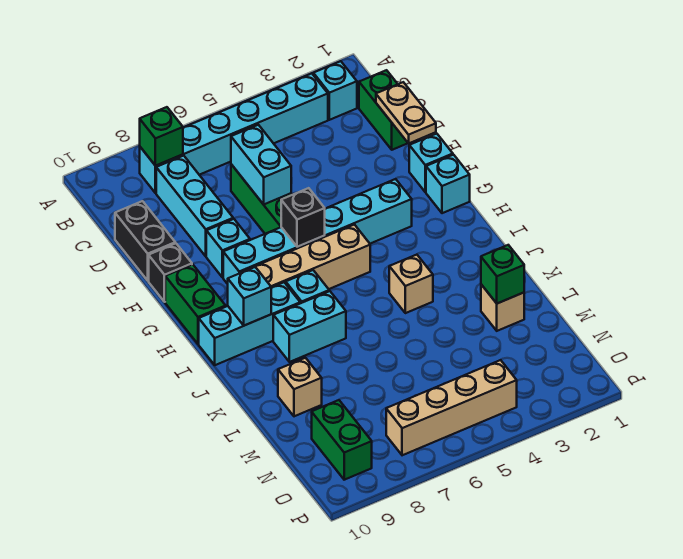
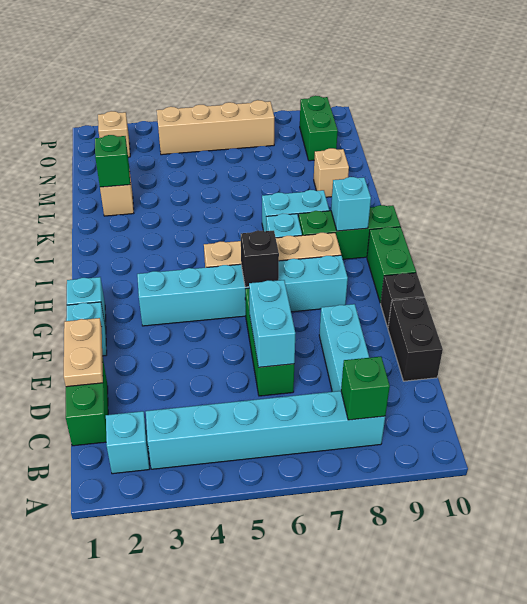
cyan brick F8 level 1 -> none
cyan brick I8:I10 level 1 -> green brick I8:I10 level 1
tan brick J4 level 1 -> tan brick O2 level 1

